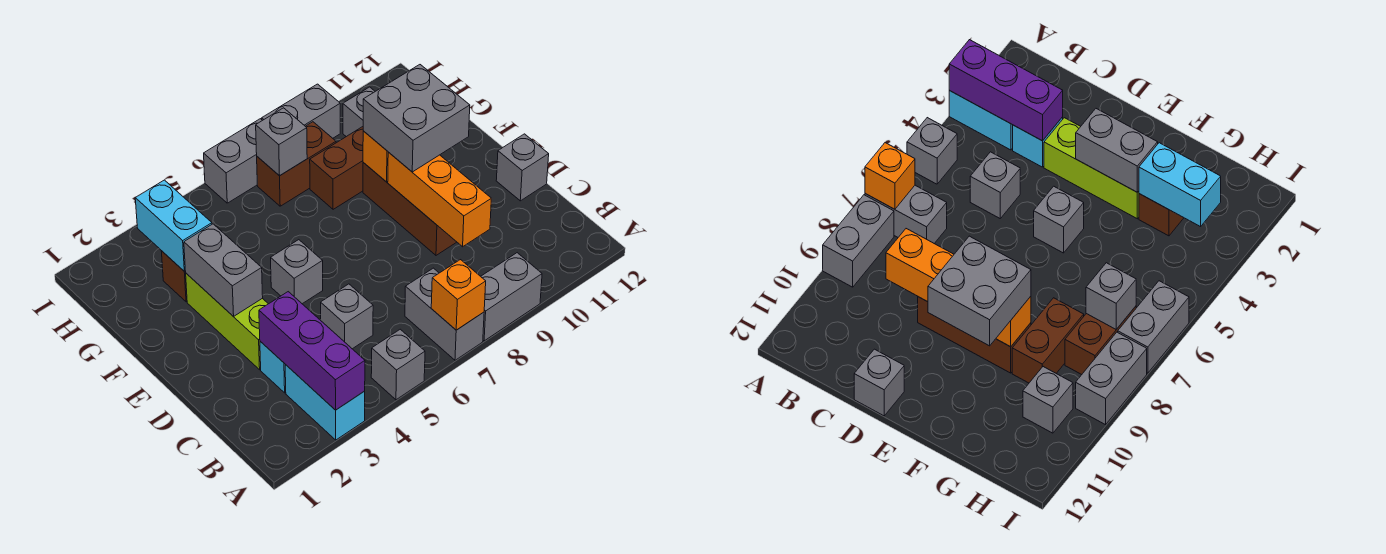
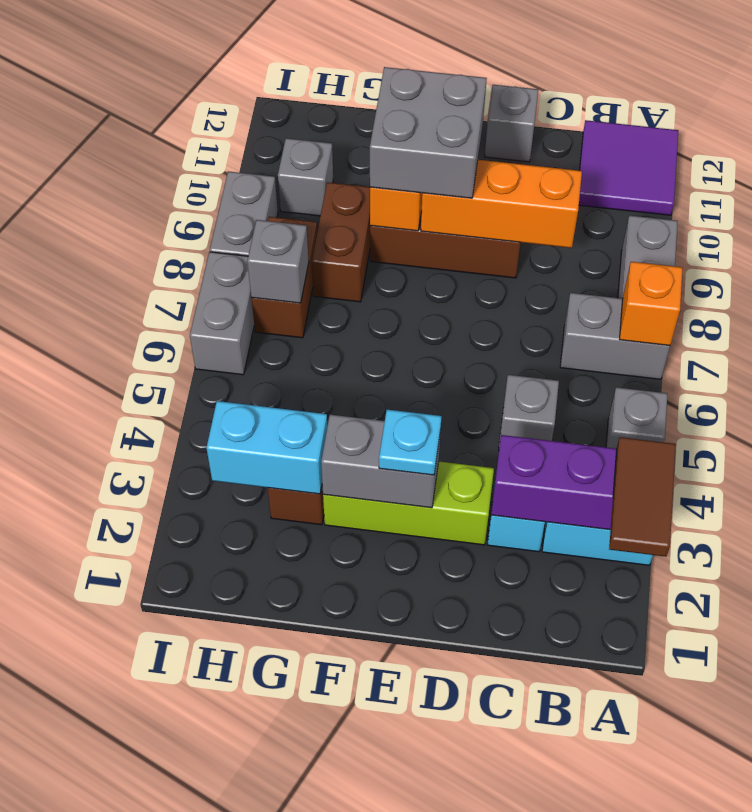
none -> brown tile A2:A3 level 3
none -> purple tile A11:B12 level 1
none -> cyan plate E3 level 3
grey brick E5 level 1 -> none

